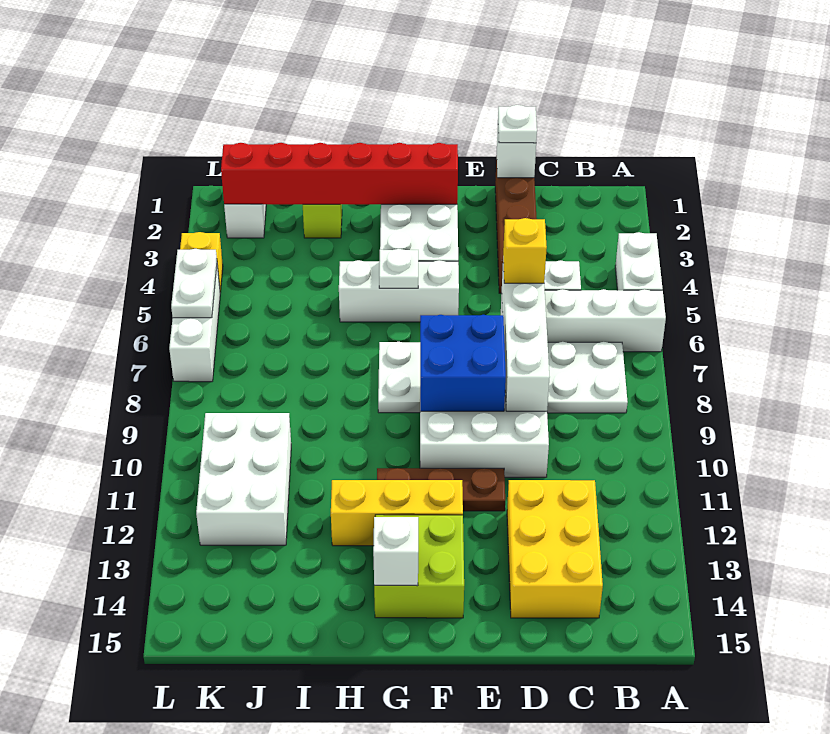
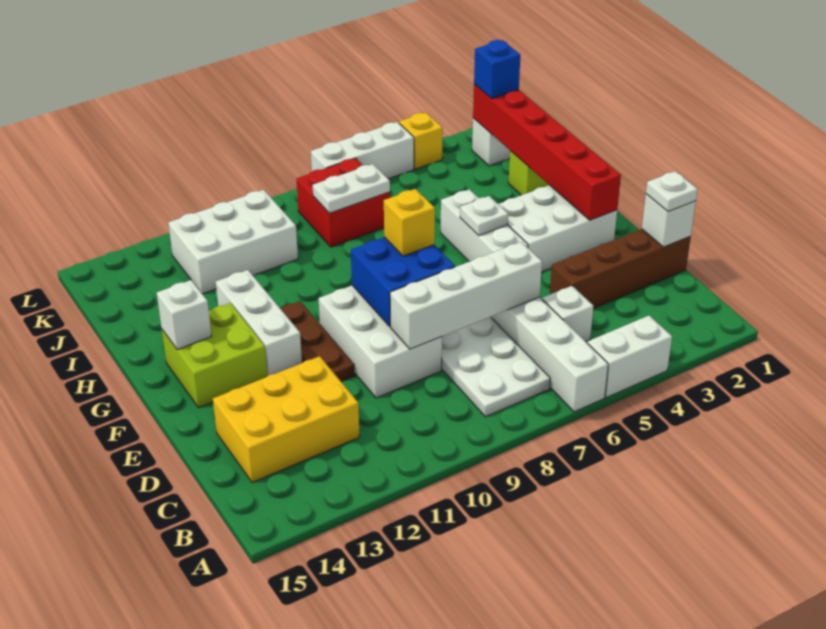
yellow brick D6 level 3 -> yellow brick F8 level 3
yellow brick F12:H12 level 1 -> white brick F12:H12 level 1
none -> red brick J7:K8 level 1
none -> blue brick K2 level 3
white plate L5:L6 level 2 -> white plate J7:J8 level 2

